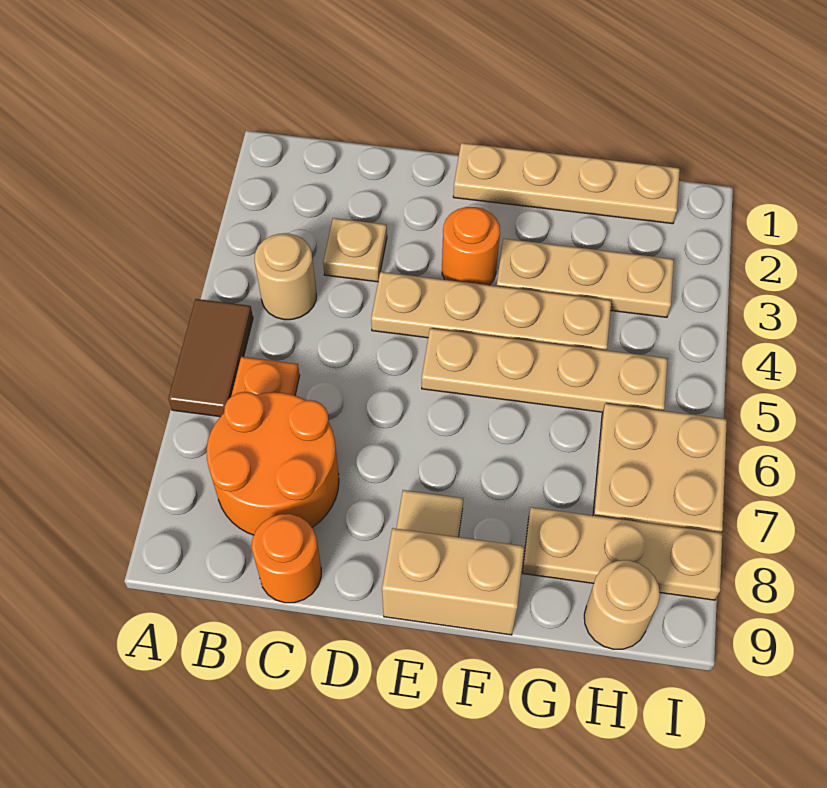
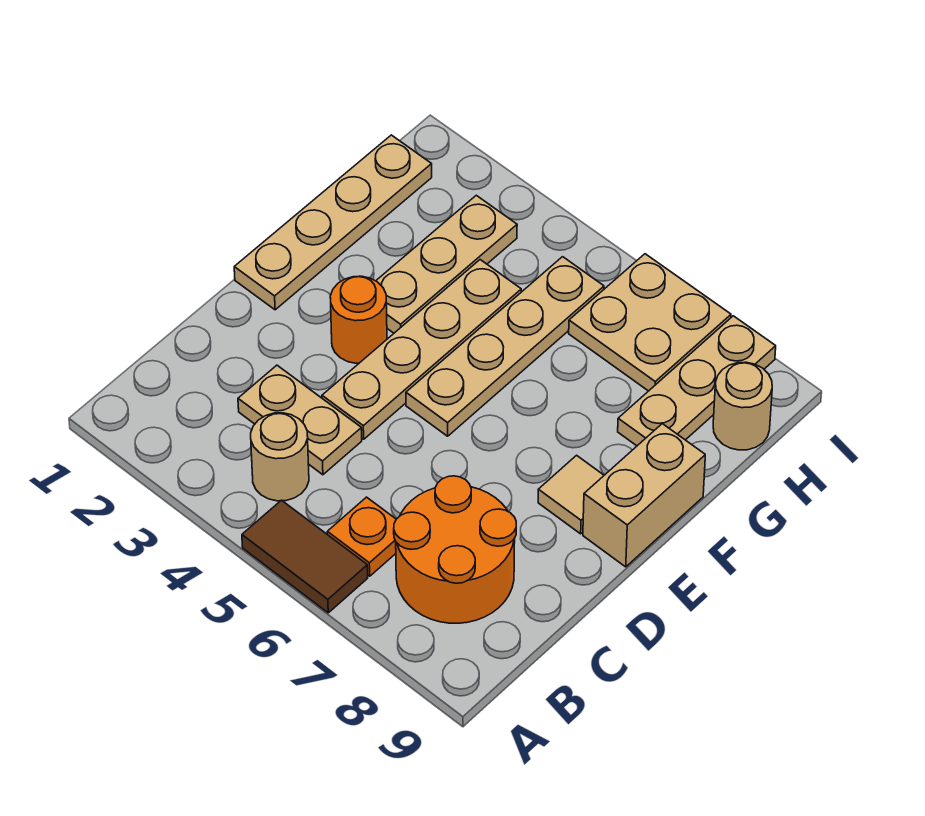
tan plate C3 level 1 -> tan plate C3:C4 level 1
orange round brick C9 level 1 -> none

